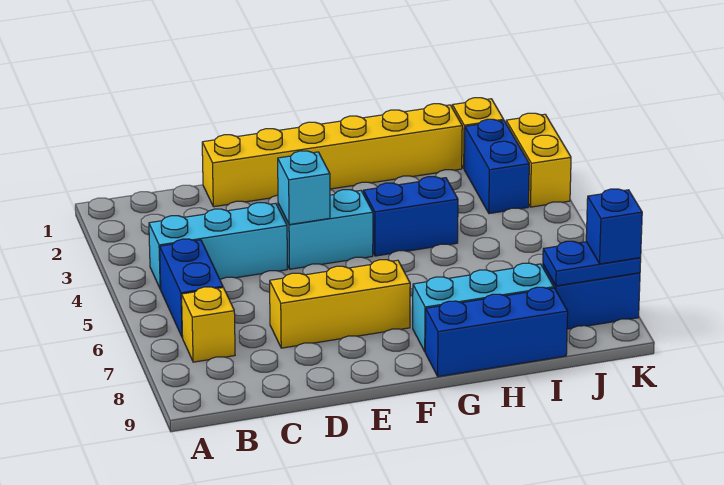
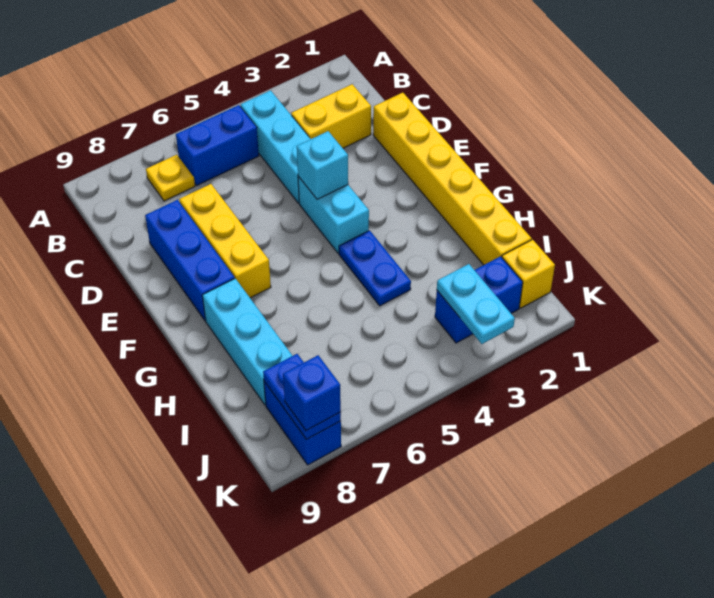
yellow brick B7 level 1 -> yellow plate B7 level 1
blue brick G4:H4 level 1 -> blue plate G4:H4 level 1
blue brick G9:I9 level 1 -> blue brick D8:F8 level 1
none -> cyan plate J3:K3 level 2
yellow brick K2:K3 level 1 -> yellow brick C2:C3 level 1

